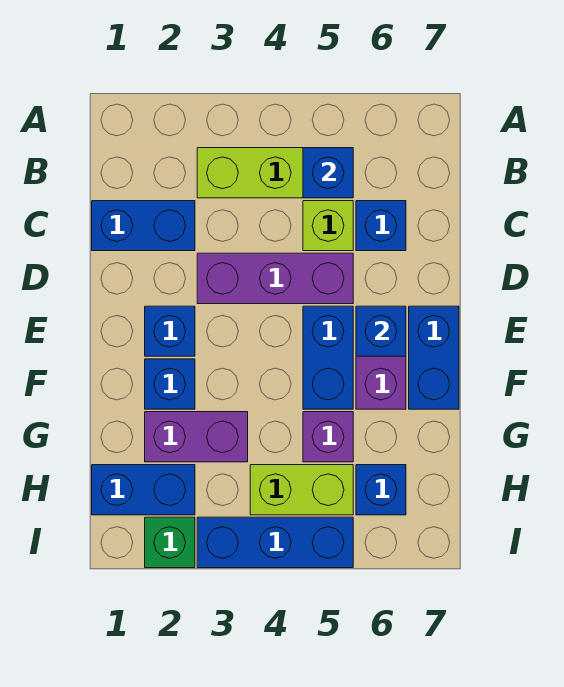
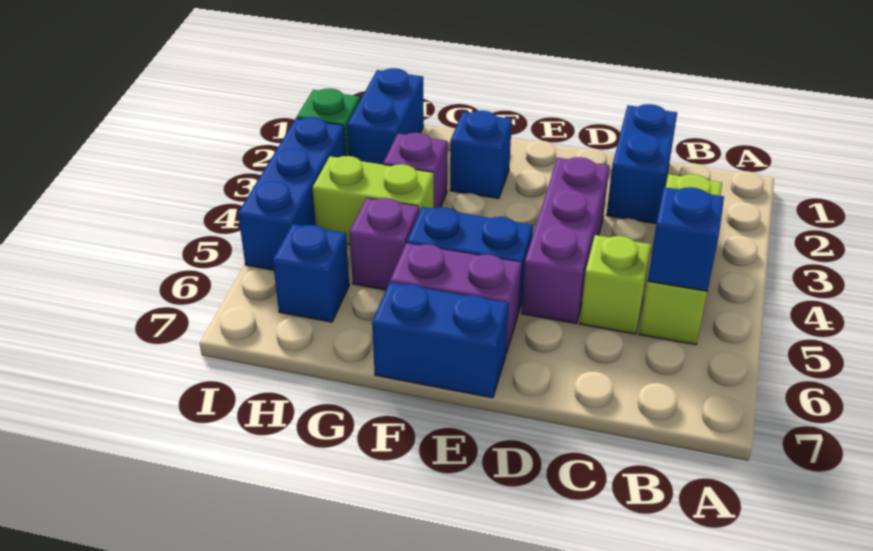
blue brick C6 level 1 -> none
blue brick E2 level 1 -> none
blue brick E6 level 2 -> none
purple brick G2:G3 level 1 -> purple brick G3 level 1
lime brick H4:H5 level 1 -> lime brick G4:H4 level 1

